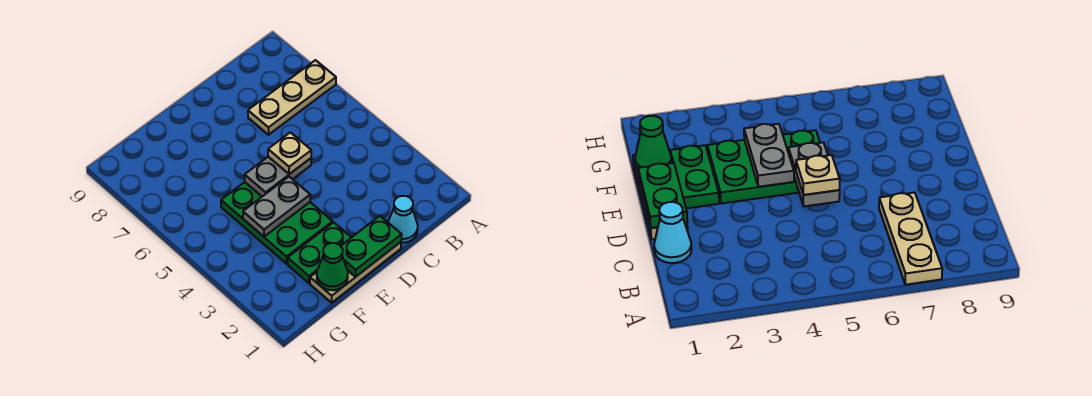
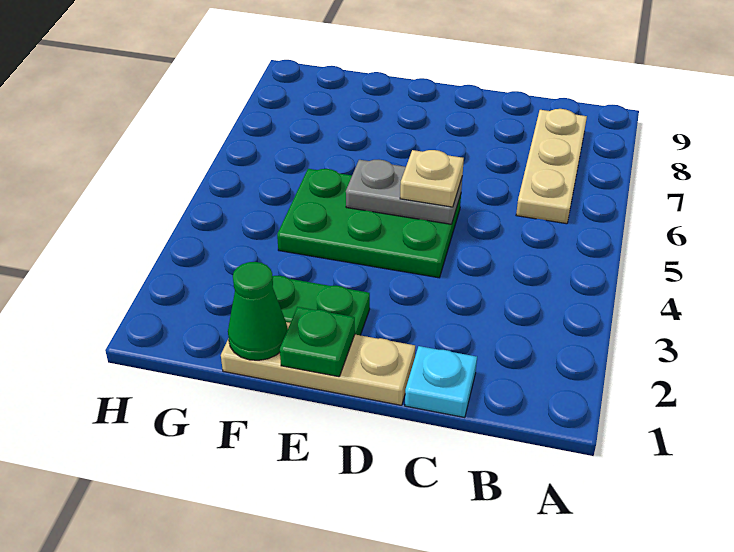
tan plate A7:C7 level 1 -> tan plate B6:B8 level 1
cyan cone C1 level 1 -> cyan plate C1 level 1
green plate D1:E1 level 2 -> green plate E1 level 2
green plate E3:F5 level 1 -> green plate D4:F5 level 1
grey plate E4:F4 level 2 -> none

